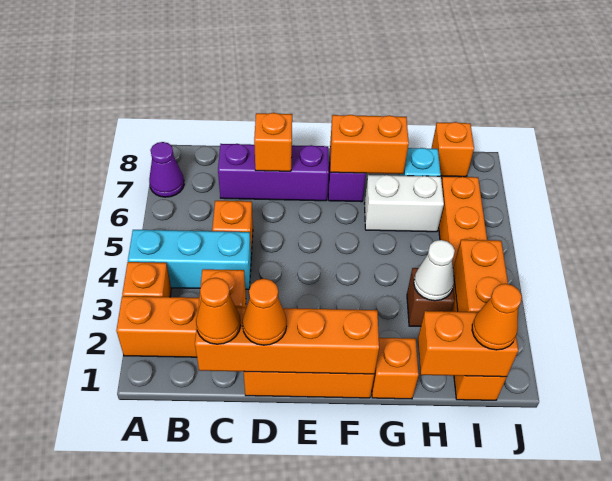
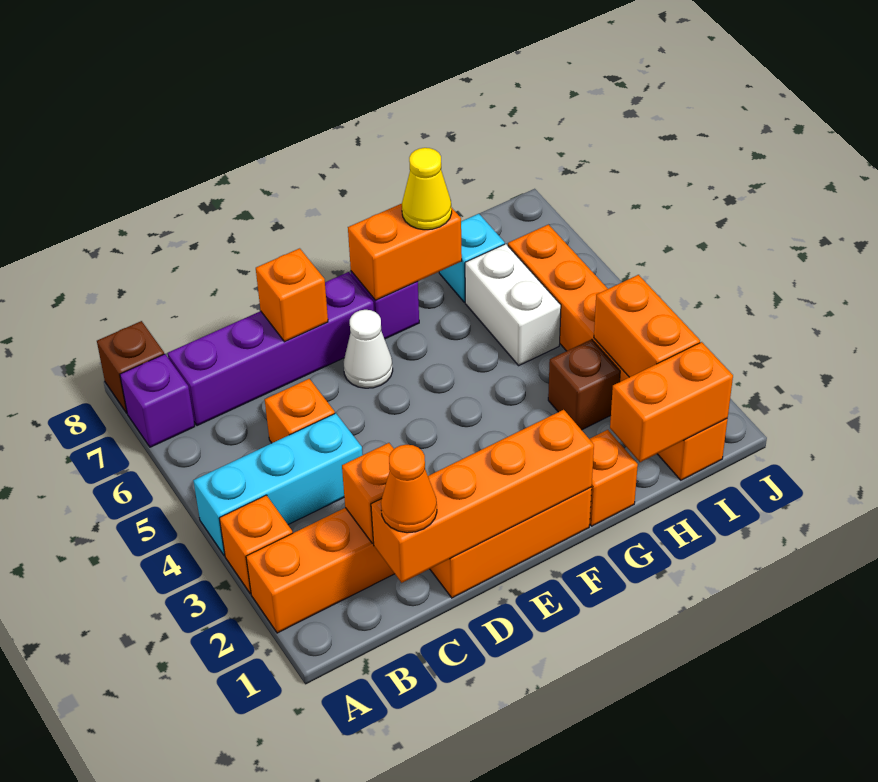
purple cone A7 level 1 -> purple brick A7 level 1
none -> brown brick A8 level 1
purple brick C7:E7 level 1 -> purple brick B7:E7 level 1
orange cone D1 level 3 -> none
white brick G6:H6 level 1 -> white brick H5:H6 level 1
none -> yellow cone G7 level 3
white cone H3 level 2 -> white cone E6 level 1
orange cone I1 level 3 -> none
orange brick I8 level 1 -> none

